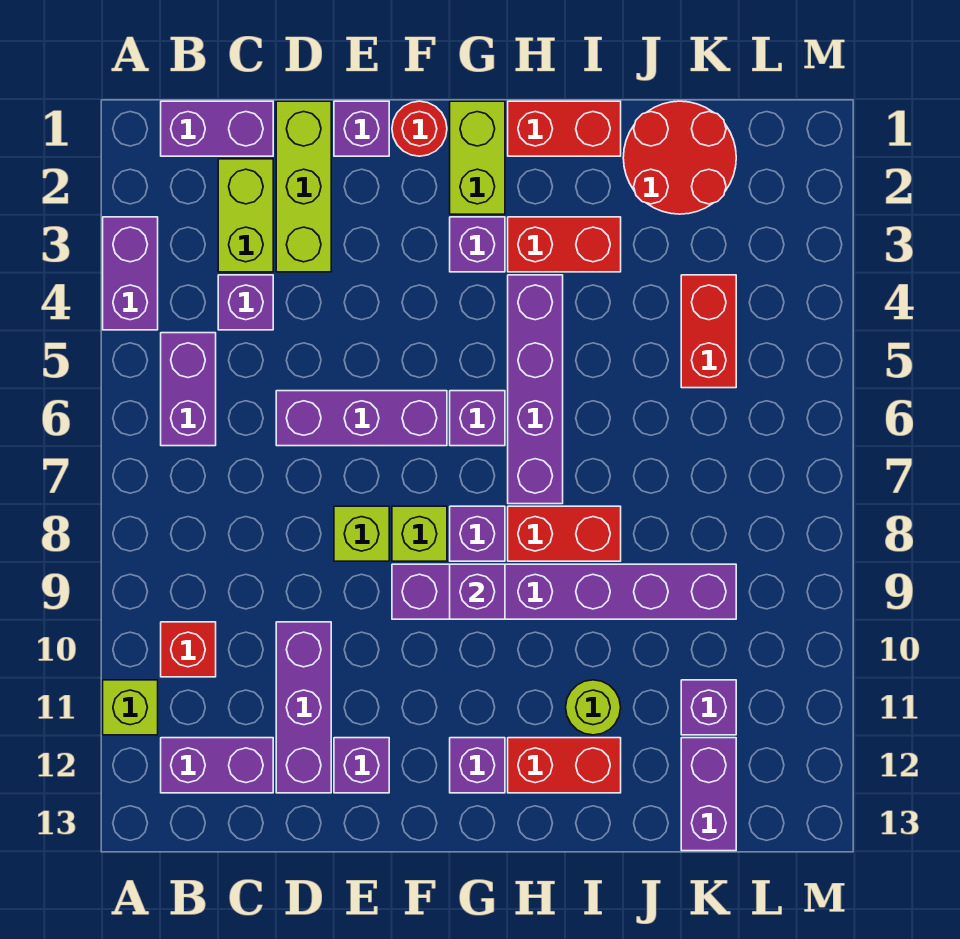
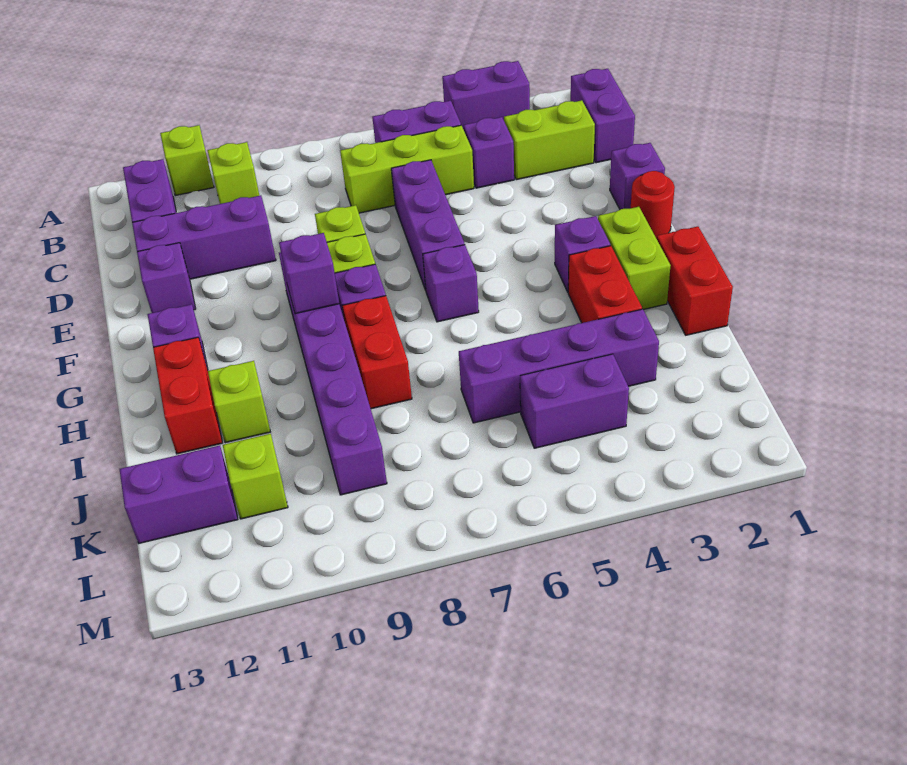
red brick B10 level 1 -> lime brick B10 level 1
lime brick D1:D3 level 1 -> lime brick C5:C7 level 1
lime brick G1:G2 level 1 -> lime brick G2:H2 level 1
purple brick H4:H7 level 1 -> purple brick J3:J6 level 1
lime round brick I11 level 1 -> lime brick I11 level 1
red round brick J1:K2 level 1 -> none
red brick K4:K5 level 1 -> purple brick K4:K5 level 1
purple brick K11 level 1 -> lime brick K11 level 1

